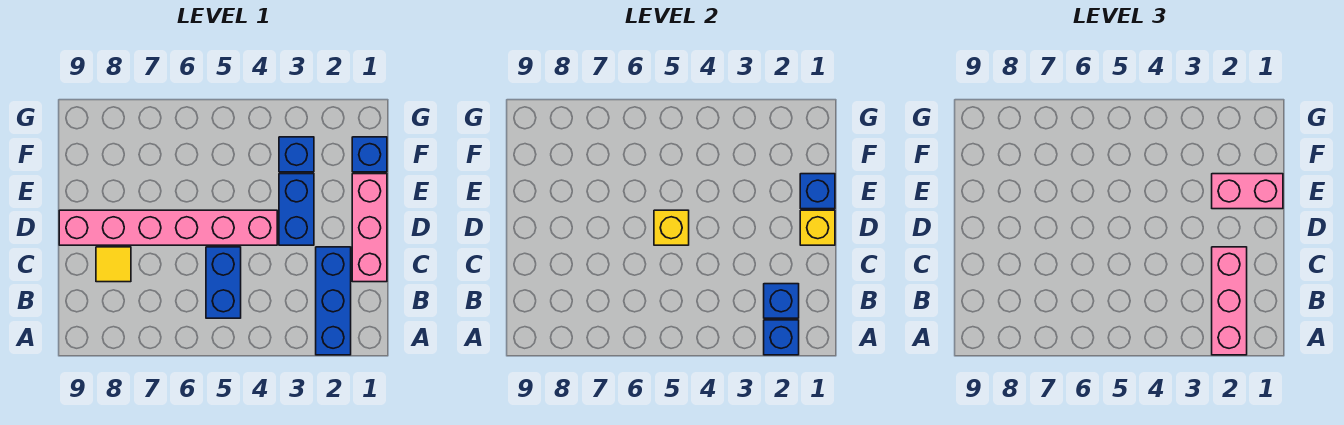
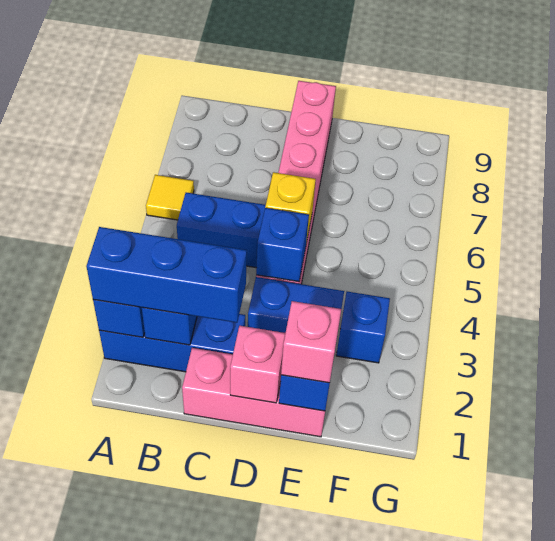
pink brick A2:C2 level 3 -> blue brick A2:C2 level 3
yellow tile C8 level 1 -> yellow tile A6 level 1
yellow brick D1 level 2 -> pink brick D1 level 2
pink brick E1:E2 level 3 -> pink brick E1 level 3
blue brick F1 level 1 -> blue brick D4 level 2

